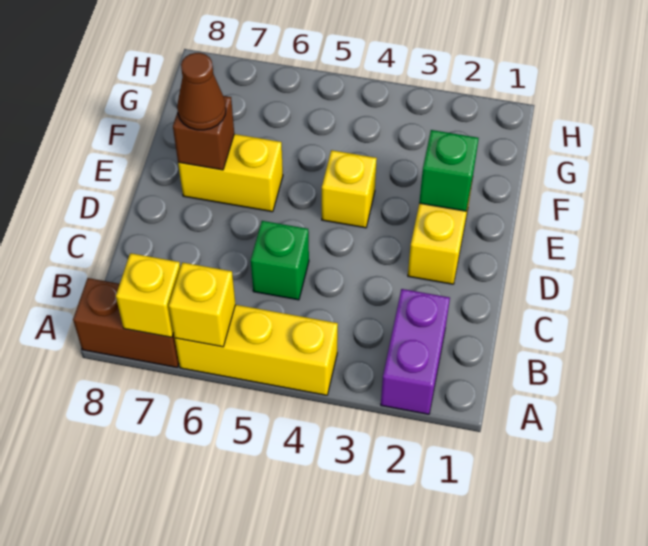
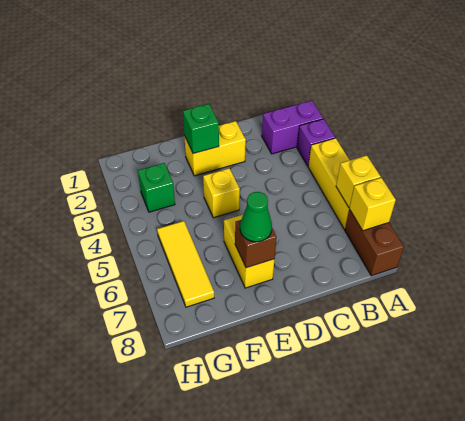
none -> purple brick A3 level 1
green brick C5 level 1 -> green brick G3 level 1
brown cone E7 level 3 -> green cone E7 level 3
none -> yellow tile G5:G7 level 1

